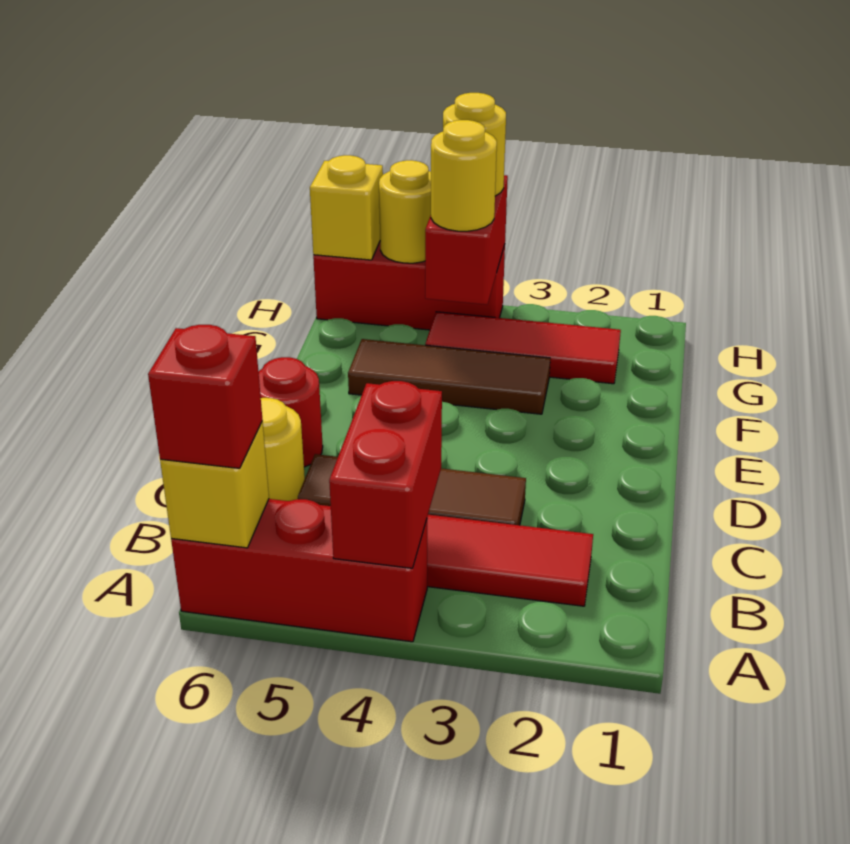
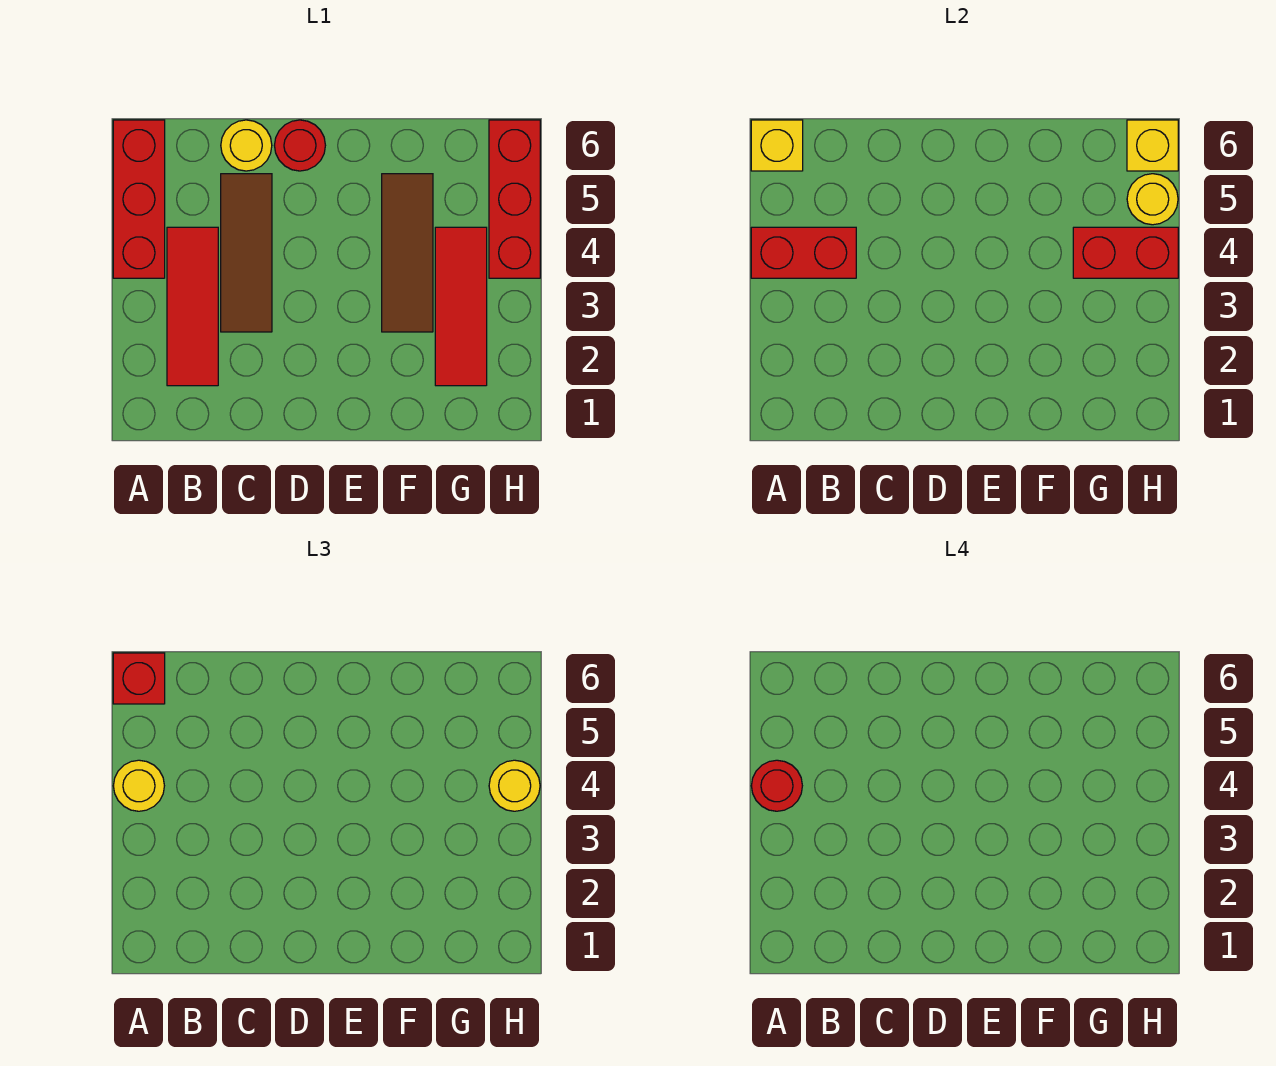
none -> red round brick A4 level 4
yellow round brick G4 level 3 -> yellow round brick A4 level 3

